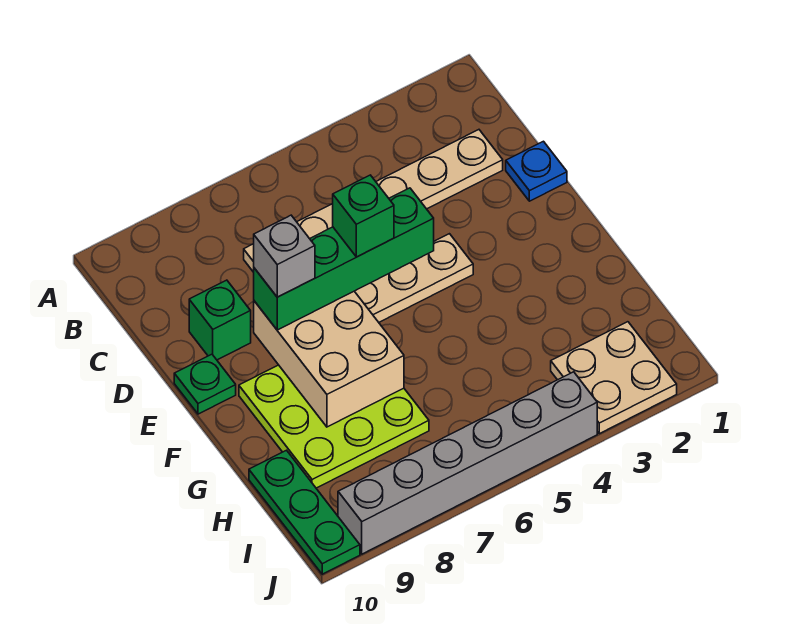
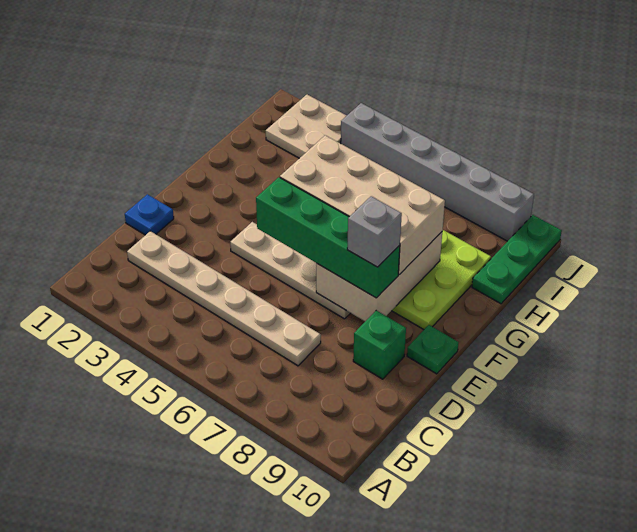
green brick E6 level 4 -> none
none -> tan brick F5:G8 level 3

